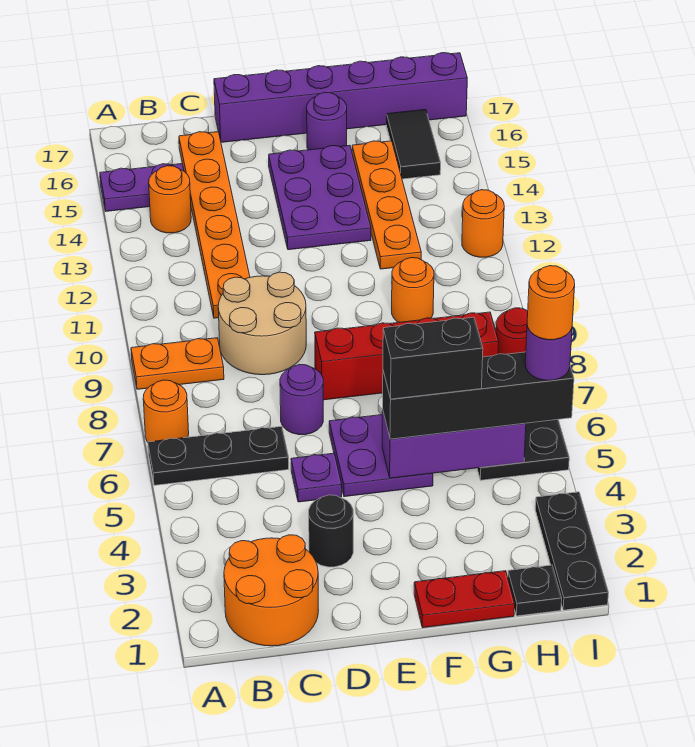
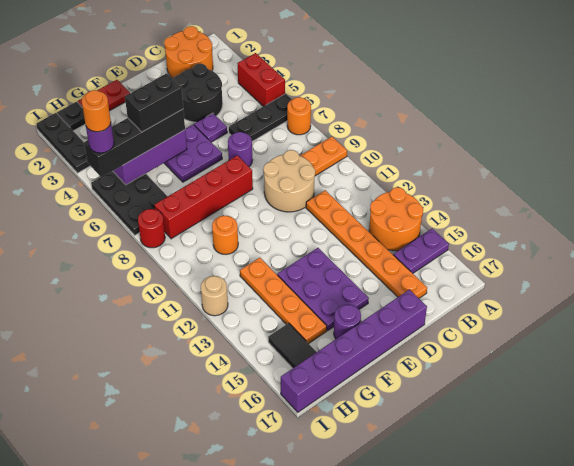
none -> red brick A4:A5 level 1
orange round brick B14 level 1 -> orange round brick A13:B14 level 1
black round brick D3 level 1 -> black round brick C3:D4 level 1
orange round brick I12 level 1 -> tan round brick I12 level 1

